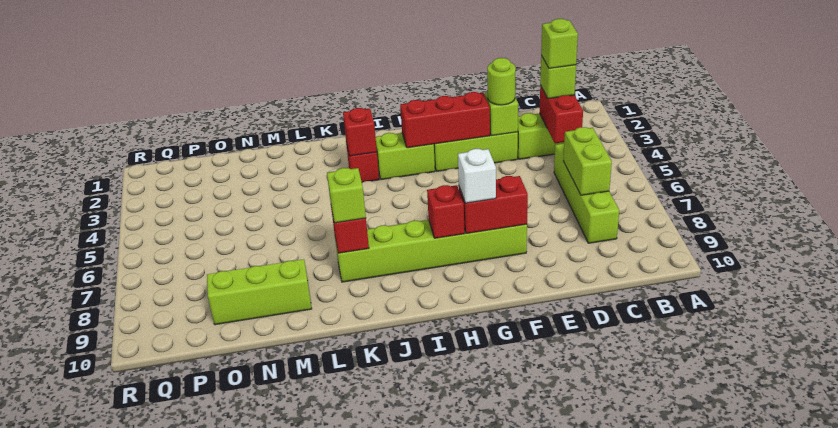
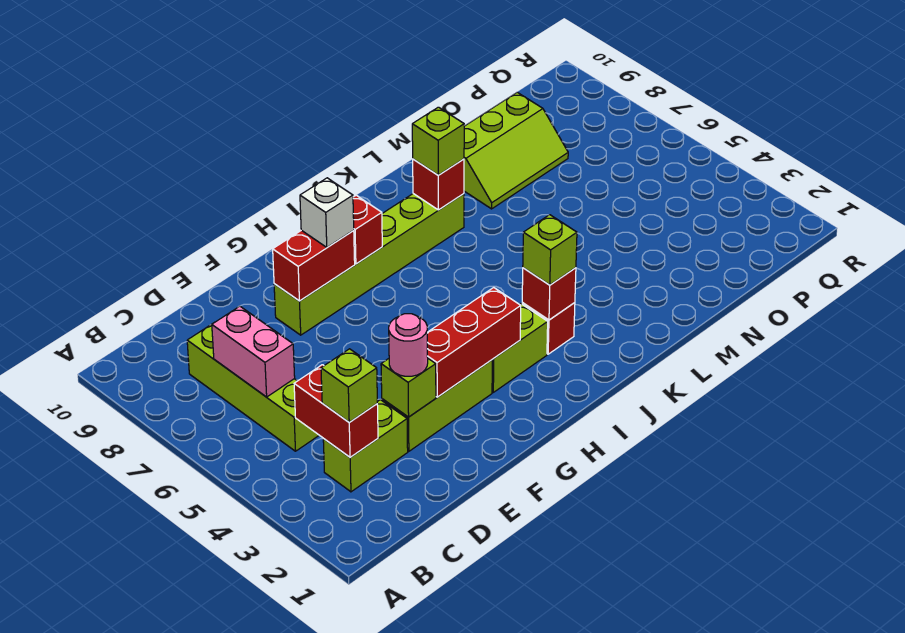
lime brick C3 level 4 -> lime brick J3 level 3
lime brick C6:C7 level 2 -> pink brick C6:C7 level 2
lime round brick E3 level 3 -> pink round brick E3 level 3

